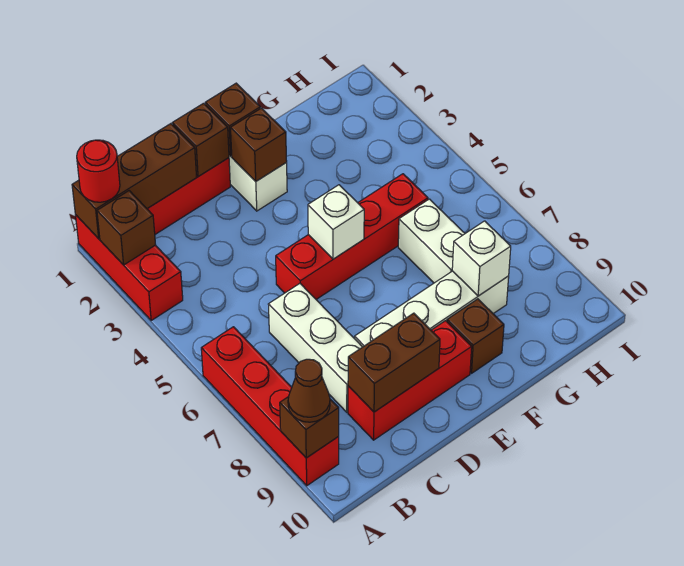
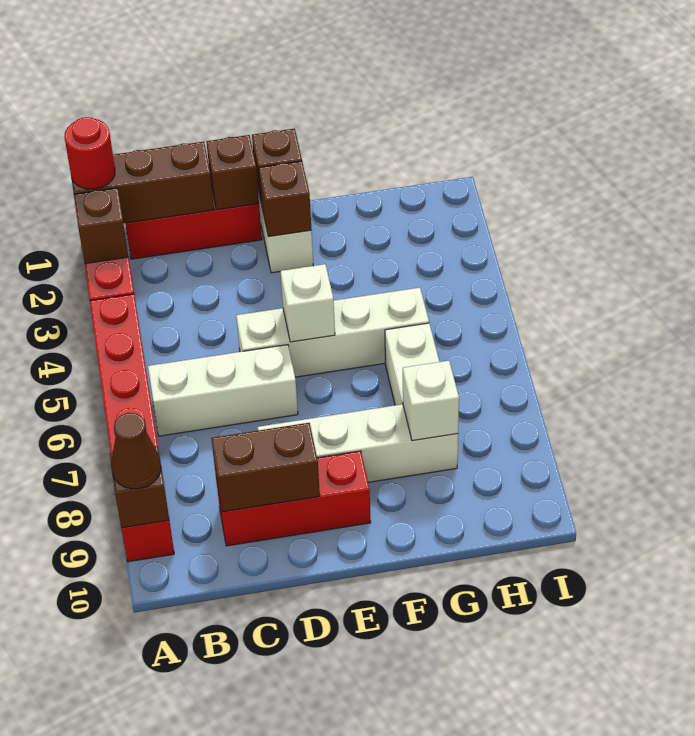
red brick A6:A9 level 1 -> red brick A4:A9 level 1
white brick C6:C8 level 1 -> white brick B6:D6 level 1
red brick D5:G5 level 1 -> white brick D5:G5 level 1
brown brick F9 level 1 -> none

